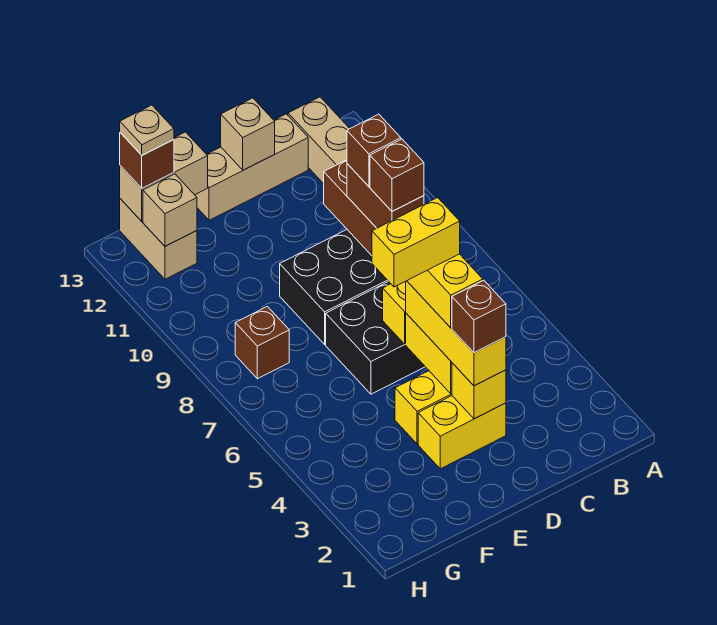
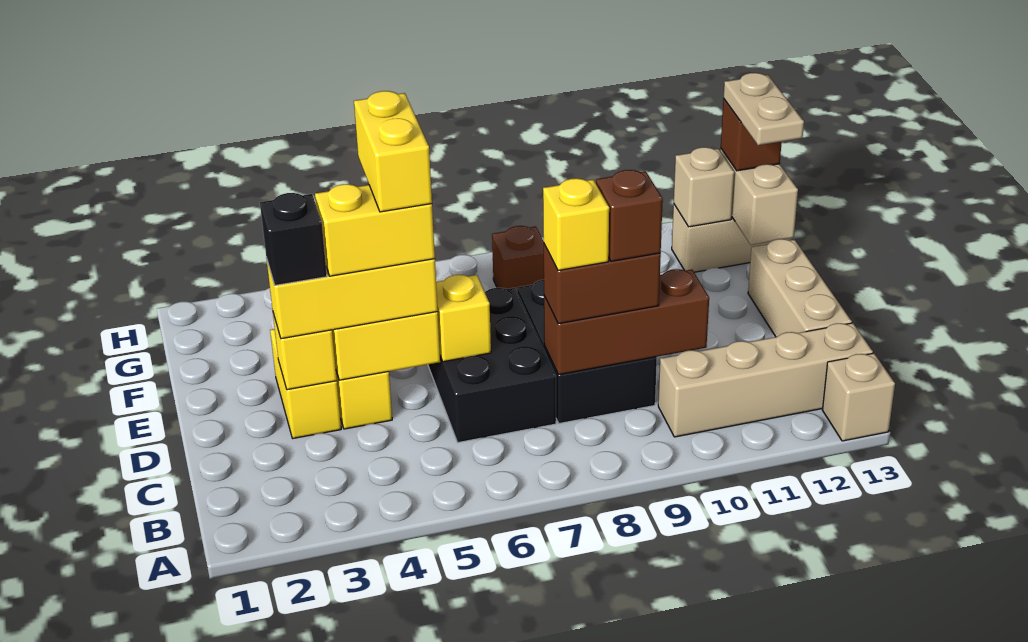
brown brick C8 level 4 -> yellow brick C8 level 4
brown brick D3 level 4 -> black brick D3 level 4
tan brick D13 level 2 -> tan brick A13 level 1
tan plate G13 level 4 -> tan plate F13:G13 level 4

